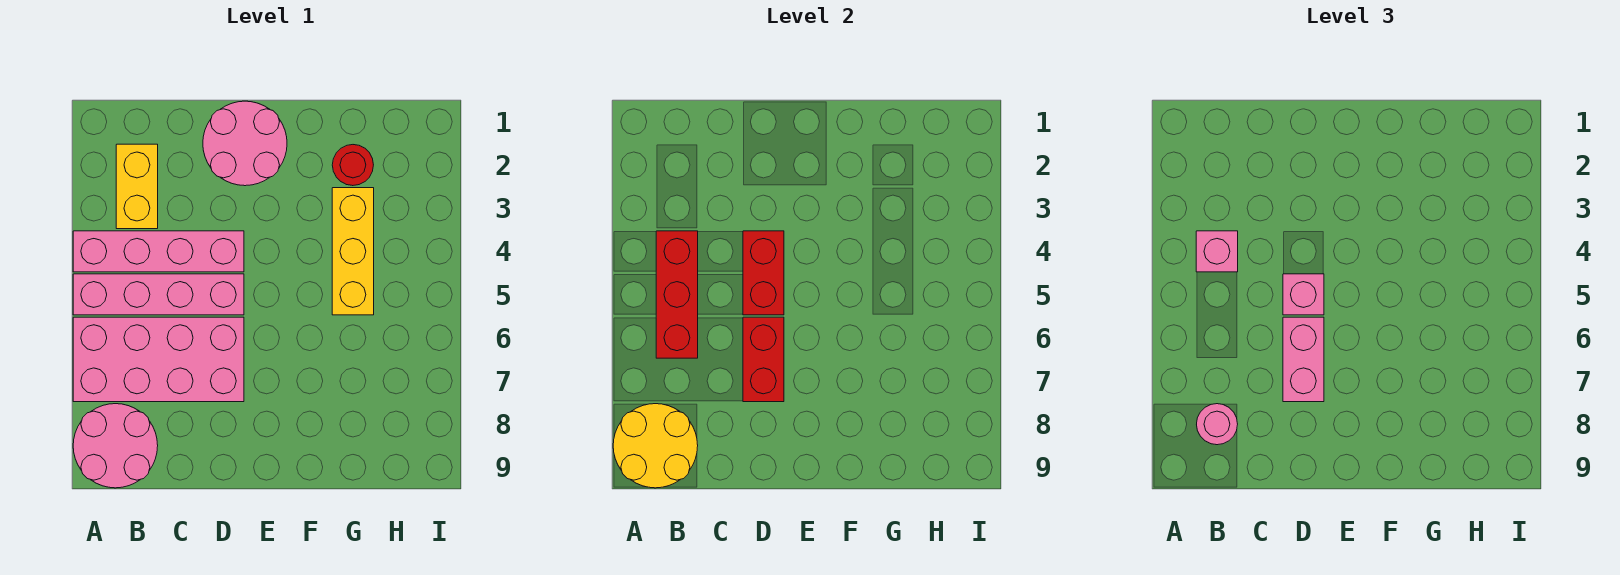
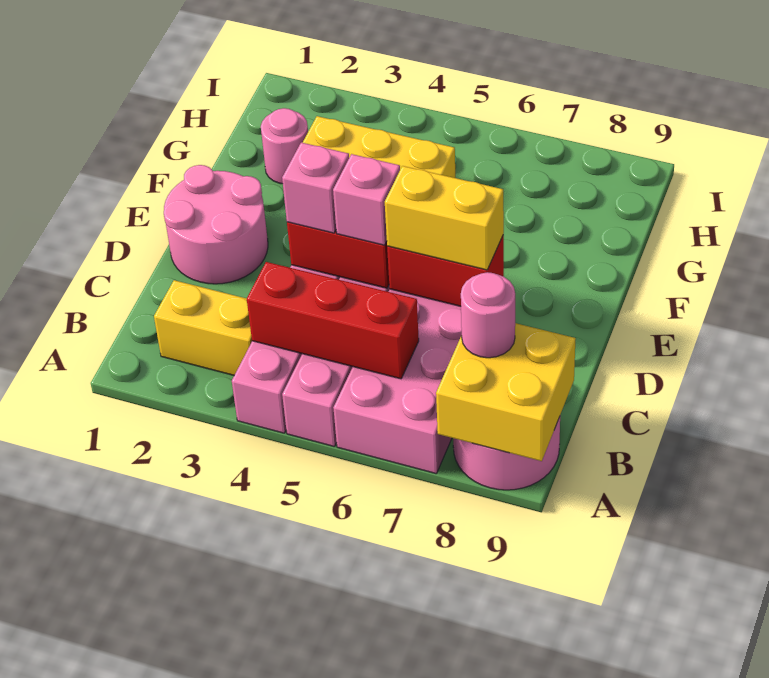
yellow round brick A8:B9 level 2 -> yellow brick A8:B9 level 2
pink brick B4 level 3 -> pink brick D4 level 3
pink brick D6:D7 level 3 -> yellow brick D6:D7 level 3
red round brick G2 level 1 -> pink round brick G2 level 1

